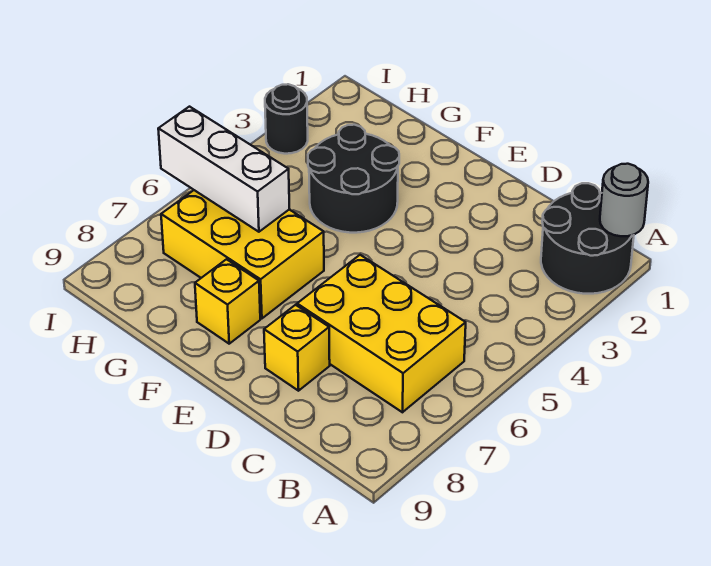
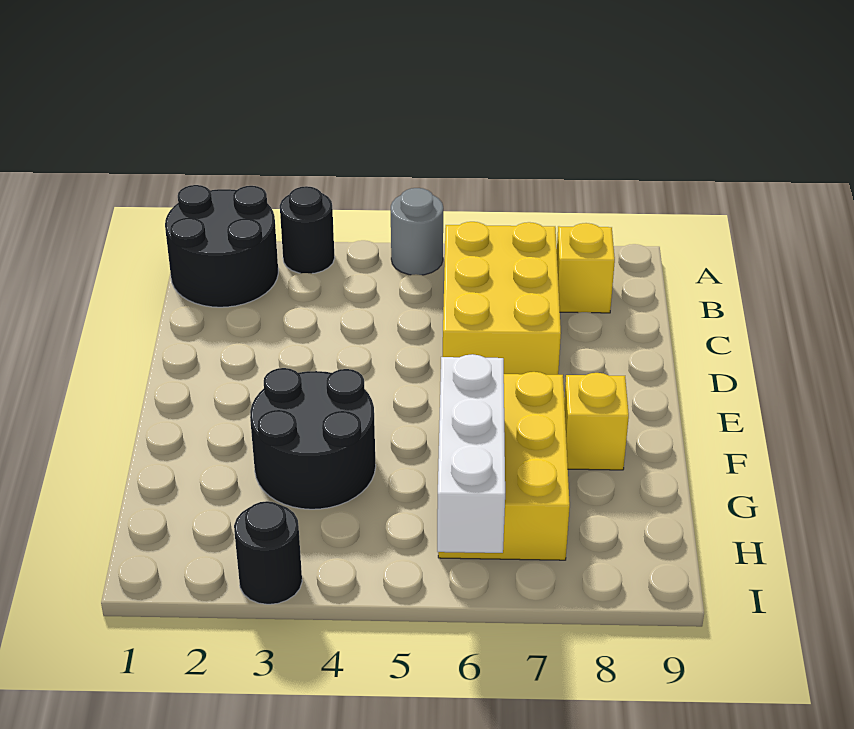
grey round brick A1 level 2 -> grey round brick A5 level 1
none -> black round brick A3 level 1
yellow brick D8 level 1 -> yellow brick B8 level 1

